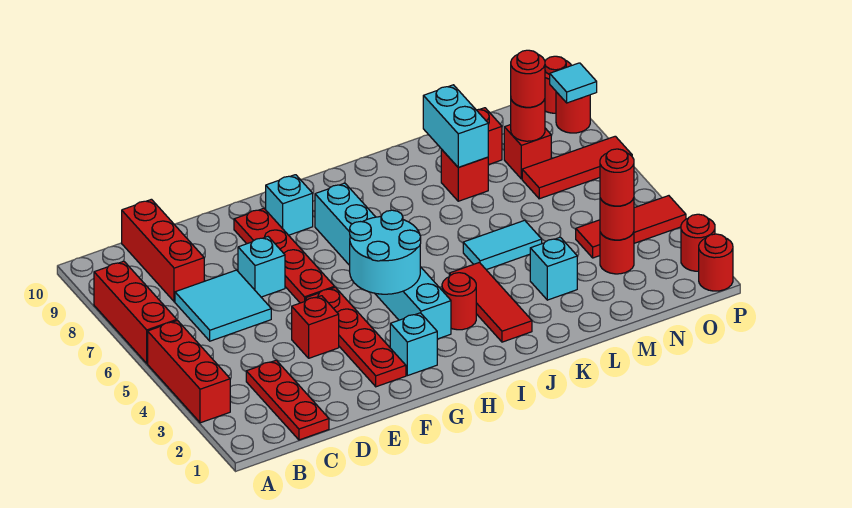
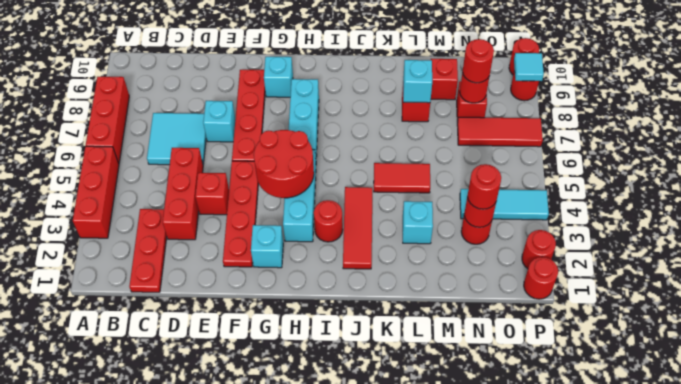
red brick C8:C10 level 1 -> red brick D3:D5 level 1
cyan round brick G4:H5 level 2 -> red round brick G4:H5 level 2
cyan tile K5:L5 level 1 -> red tile K5:L5 level 1
cyan brick L8:L9 level 2 -> cyan brick L8 level 2
red tile N4:P4 level 1 -> cyan tile N4:P4 level 1

